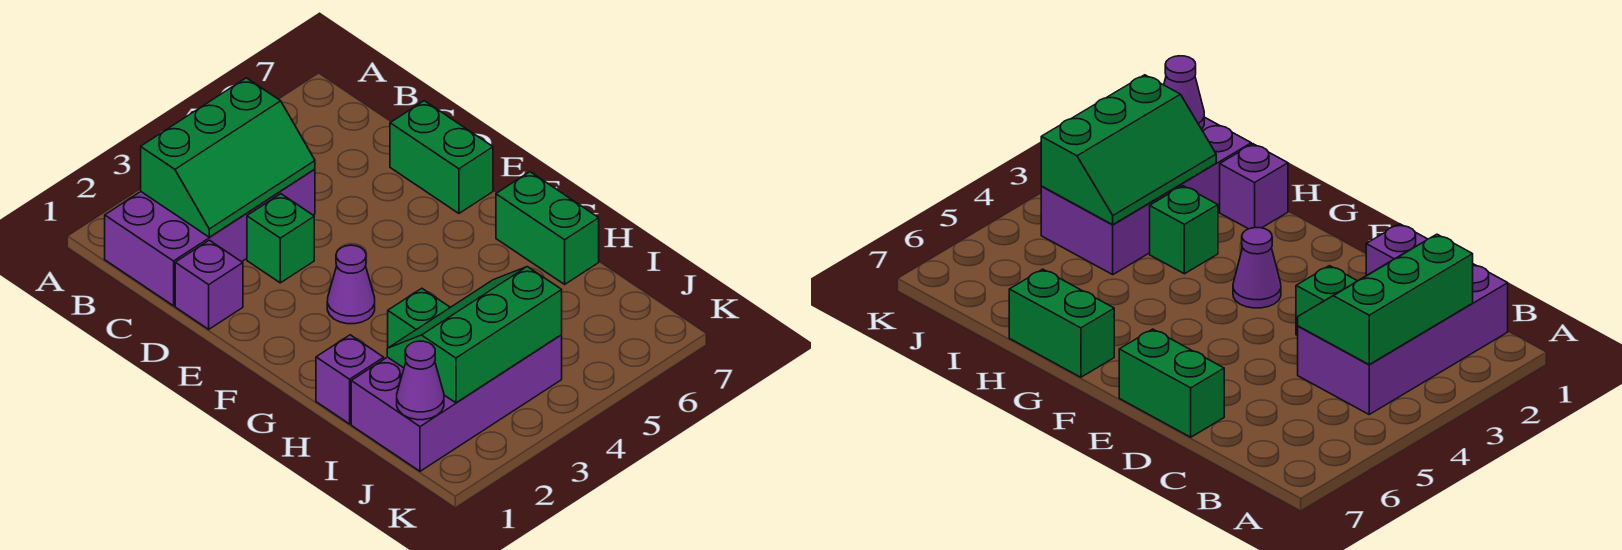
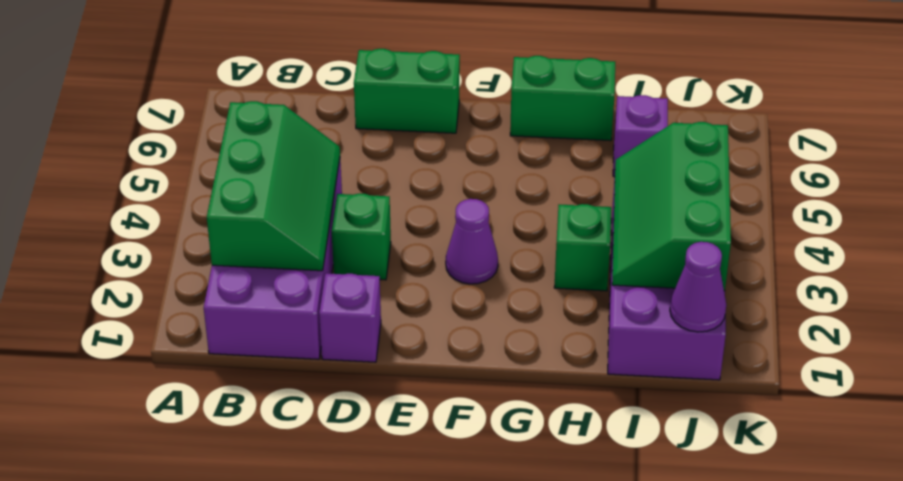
purple brick H1 level 1 -> purple brick I6 level 1

